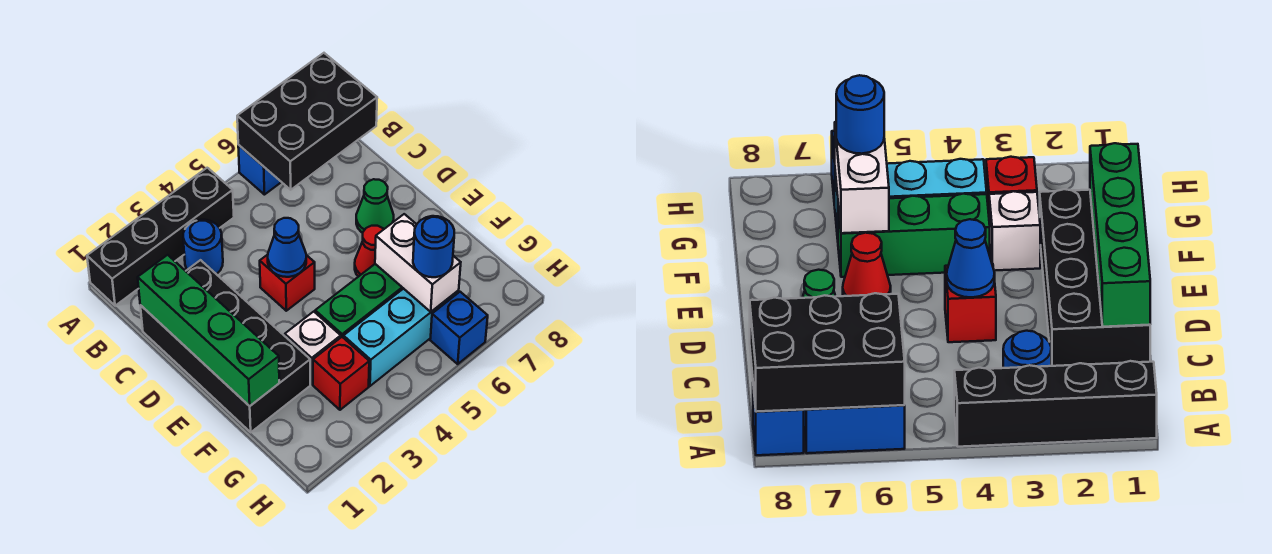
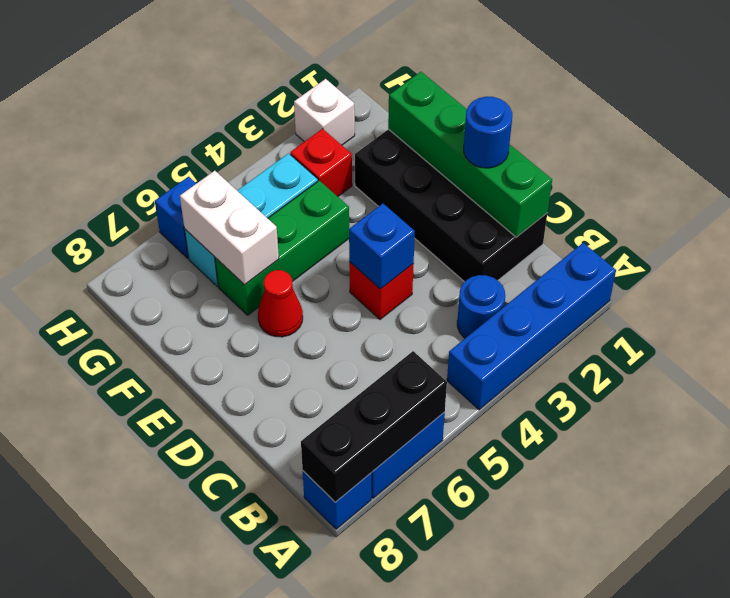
black brick A1:A4 level 1 -> blue brick A1:A4 level 1
black brick A6:B8 level 2 -> black brick A6:A8 level 2
blue cone D4 level 2 -> blue brick D4 level 2
green cone D7 level 1 -> none
white brick F3 level 1 -> white brick H2 level 1
blue round brick G6 level 3 -> blue round brick D1 level 3

